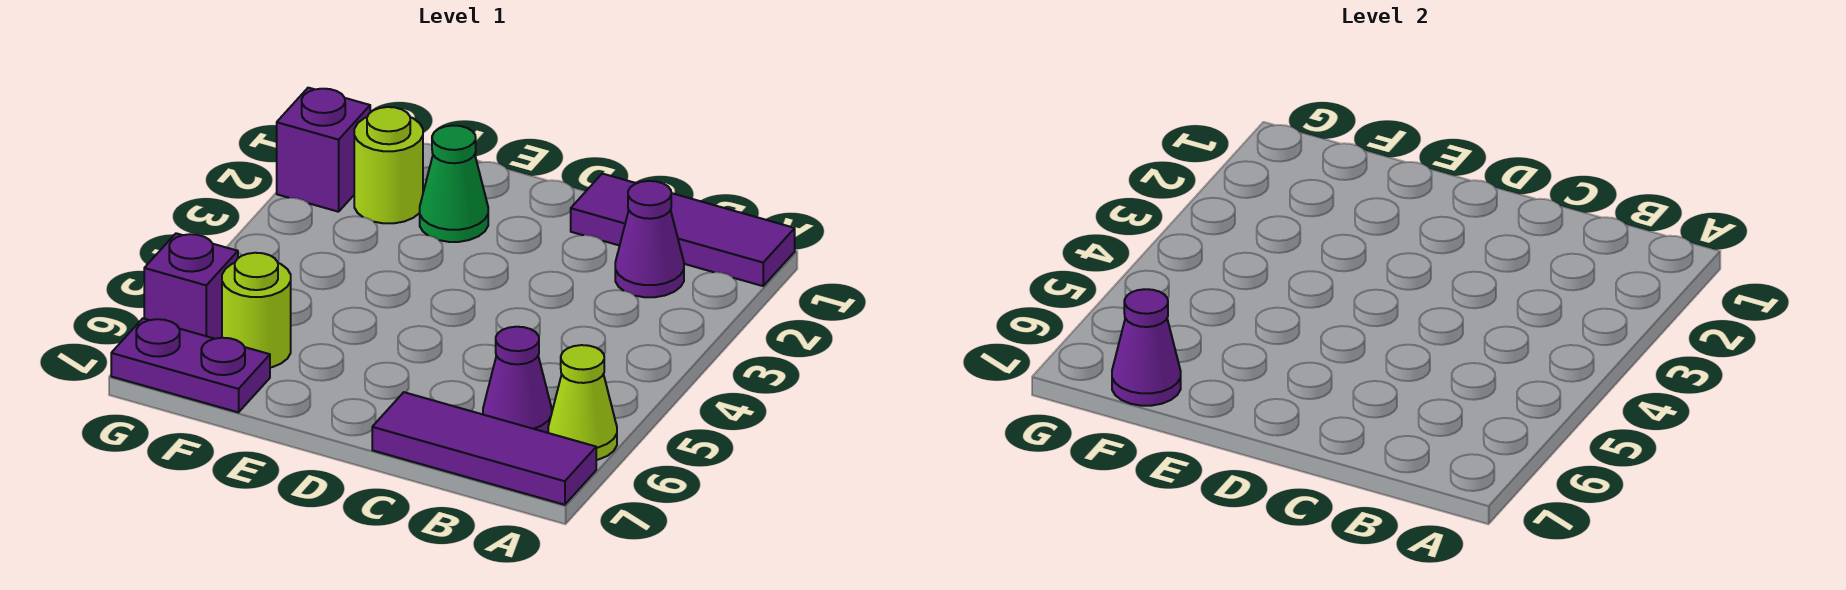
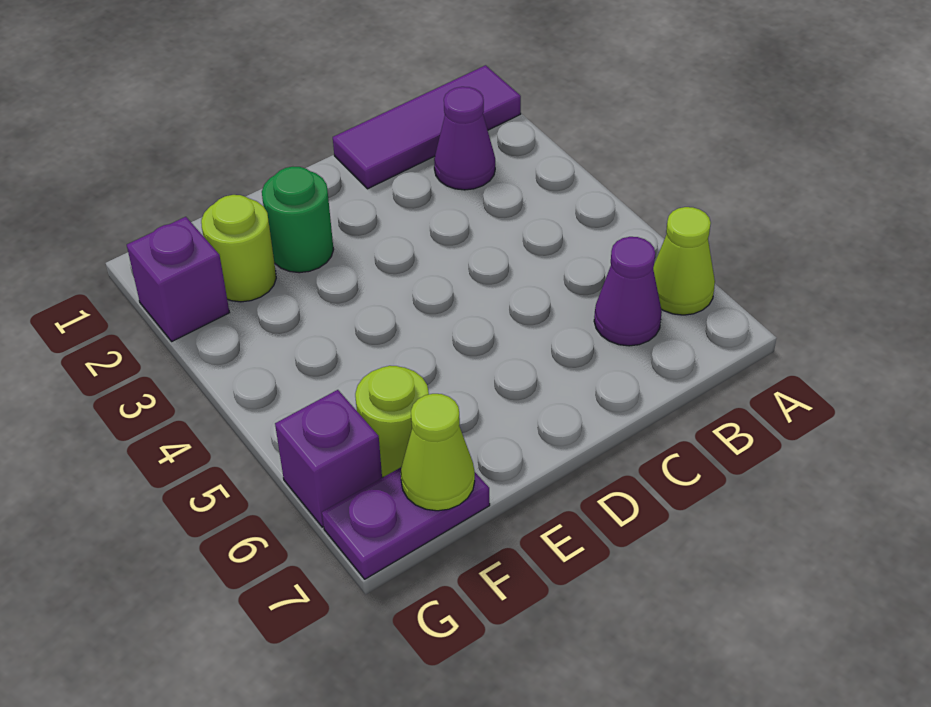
purple tile A7:C7 level 1 -> none
green cone E2 level 1 -> green round brick E2 level 1
purple cone F7 level 2 -> lime cone F7 level 2

